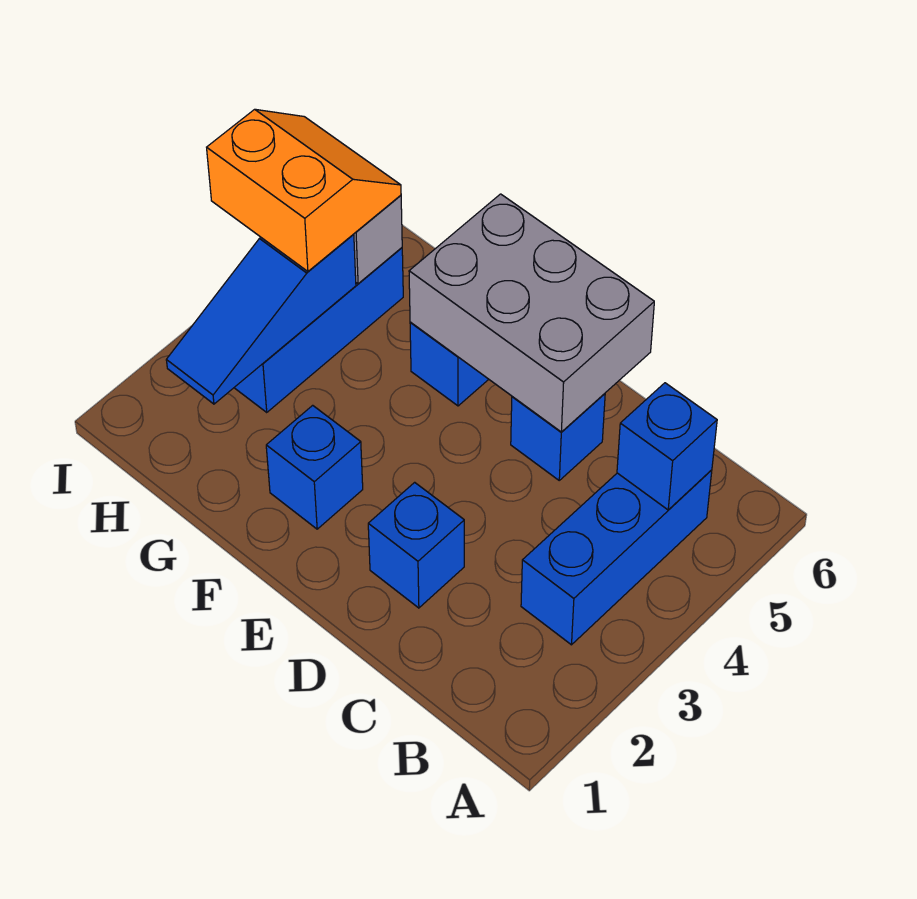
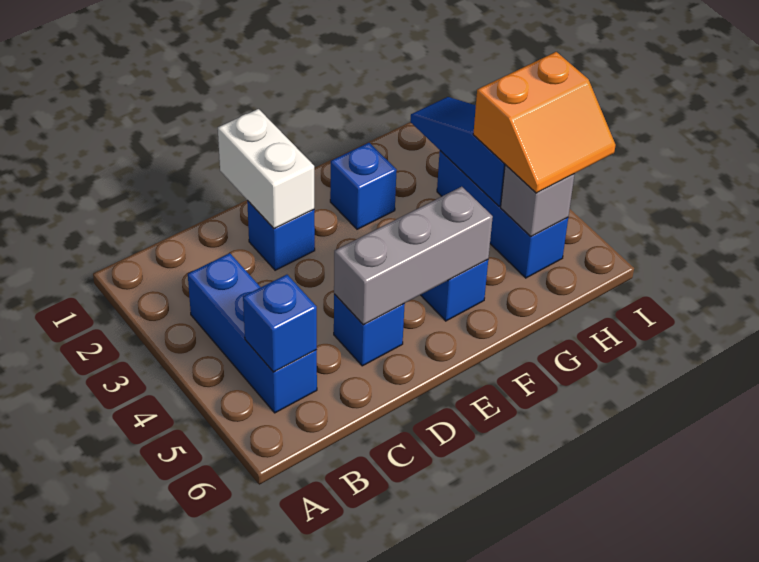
none -> white brick D1:D2 level 2
grey brick D5:F6 level 2 -> grey brick D5:F5 level 2

